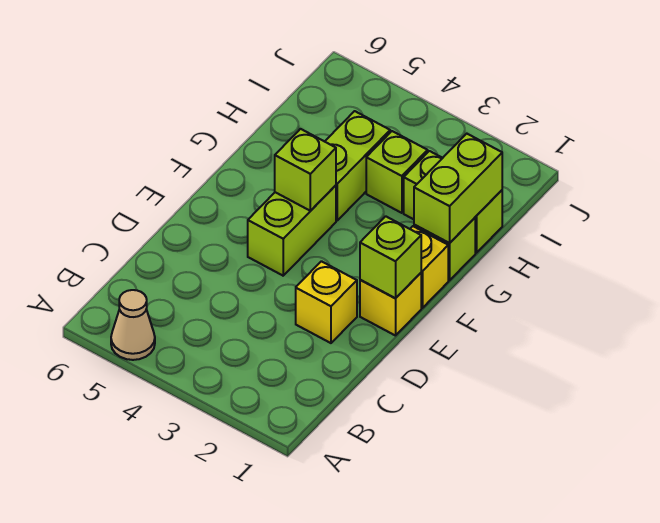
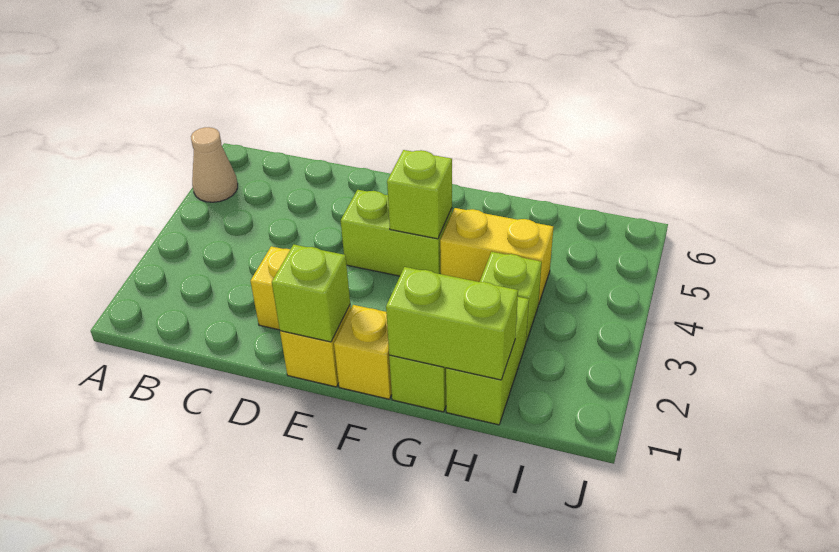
lime brick G4:H4 level 1 -> yellow brick G4:H4 level 1

